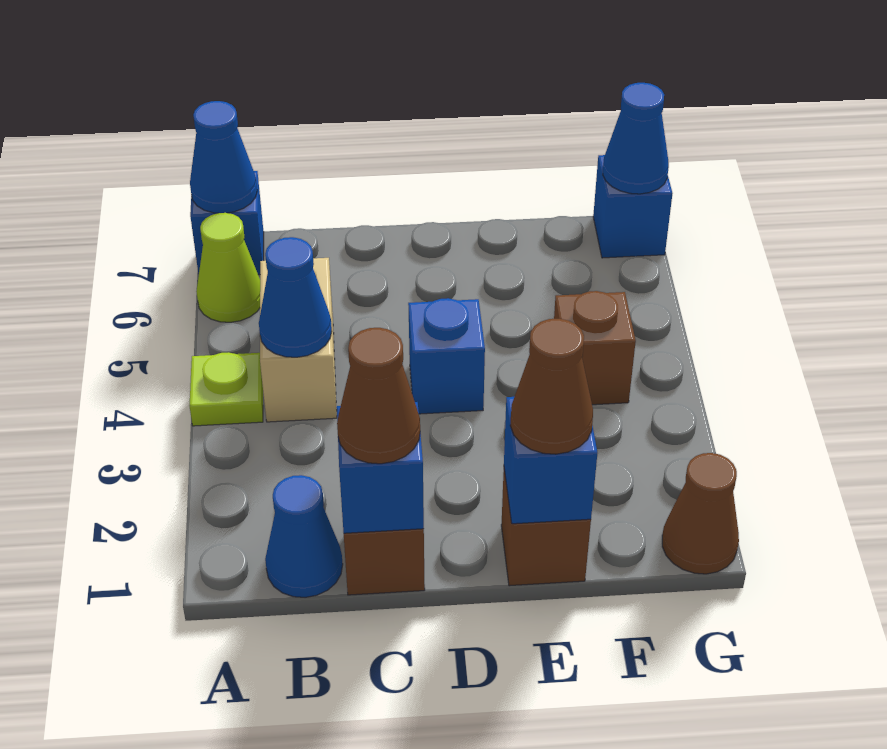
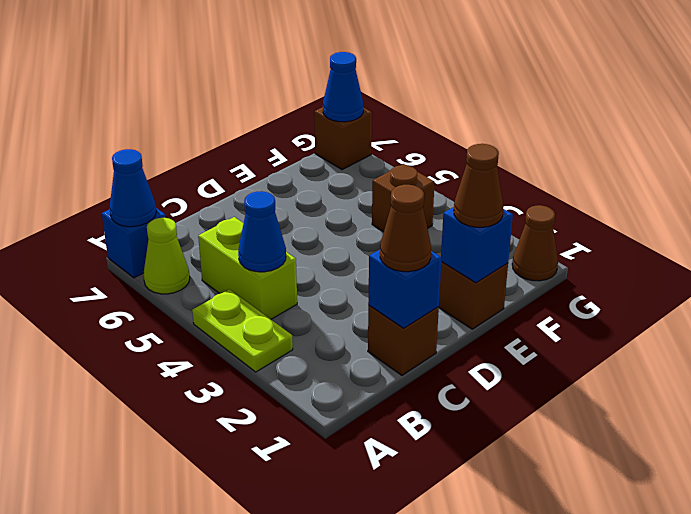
lime plate A4 level 1 -> lime plate A3:A4 level 1
blue cone B1 level 1 -> none
tan brick B4:B5 level 1 -> lime brick B4:B5 level 1
blue brick D4 level 1 -> none
blue brick G7 level 1 -> brown brick G7 level 1

